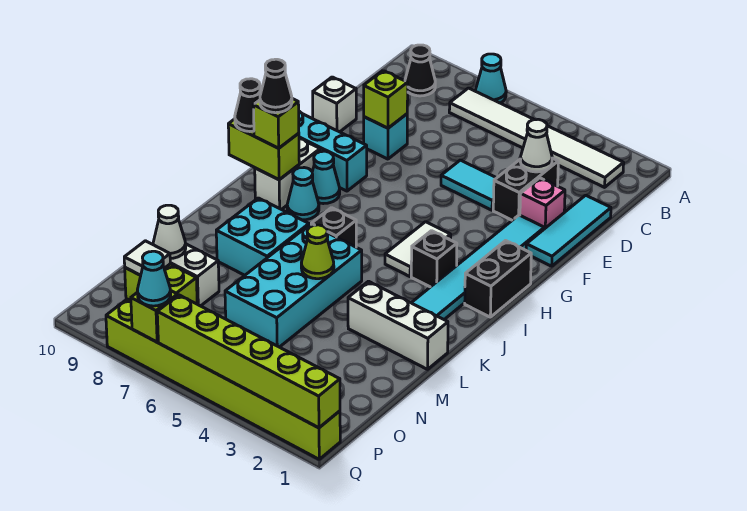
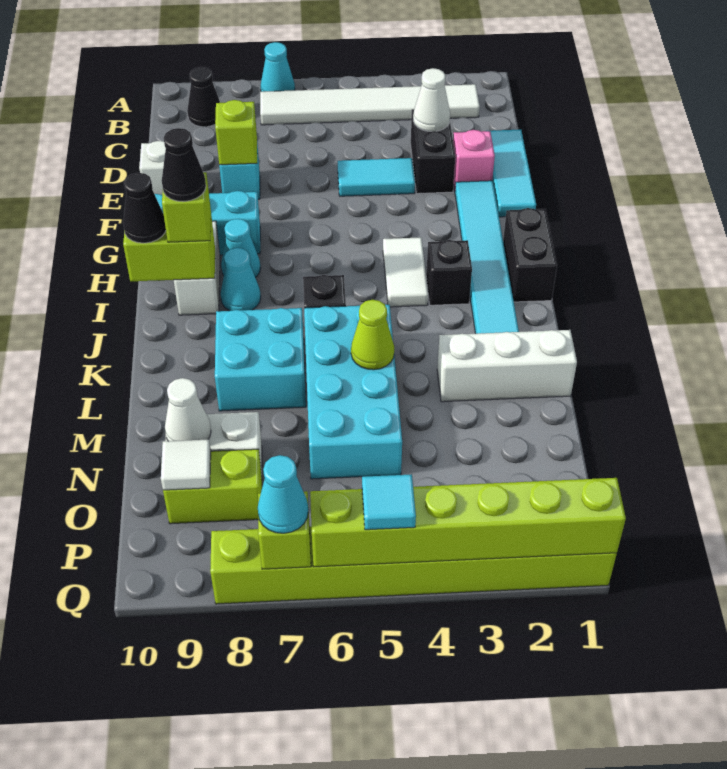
none -> cyan tile Q5 level 3

